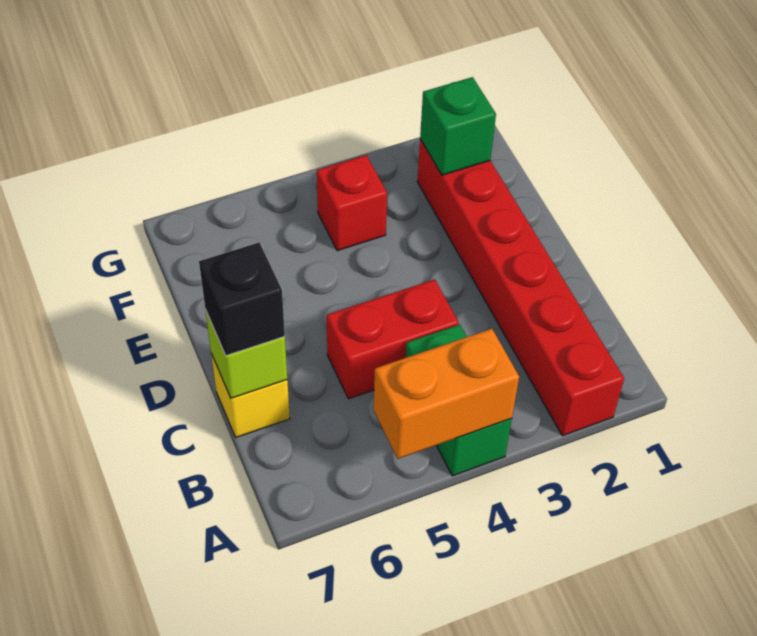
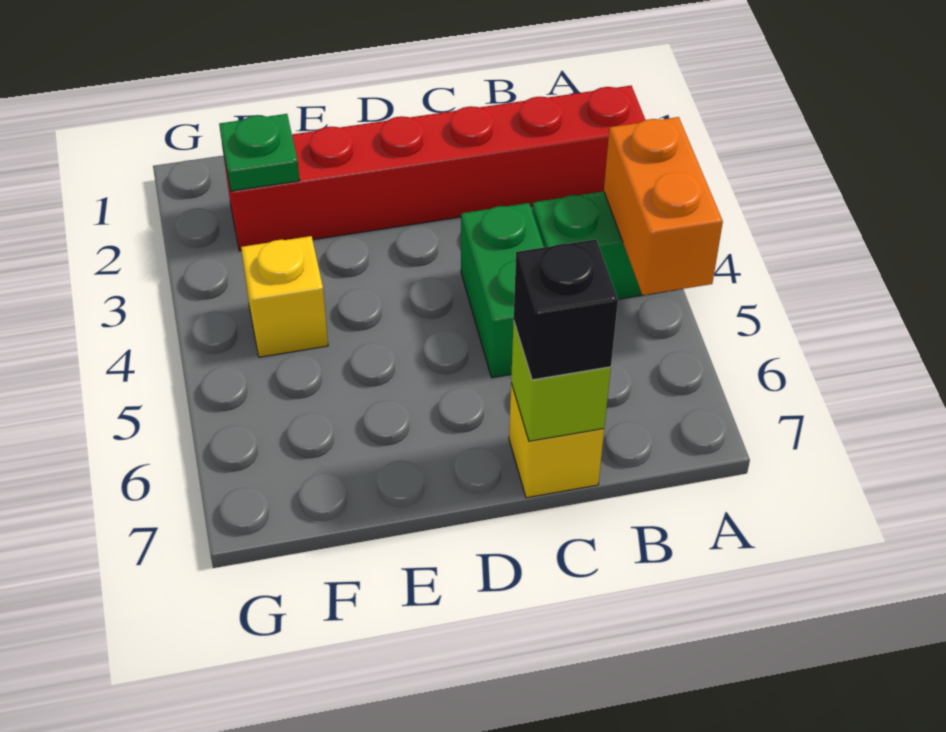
red brick C4:C5 level 1 -> green brick C4:C5 level 1
green brick F2 level 2 -> green plate F2 level 2
red brick F4 level 1 -> yellow brick F4 level 1

